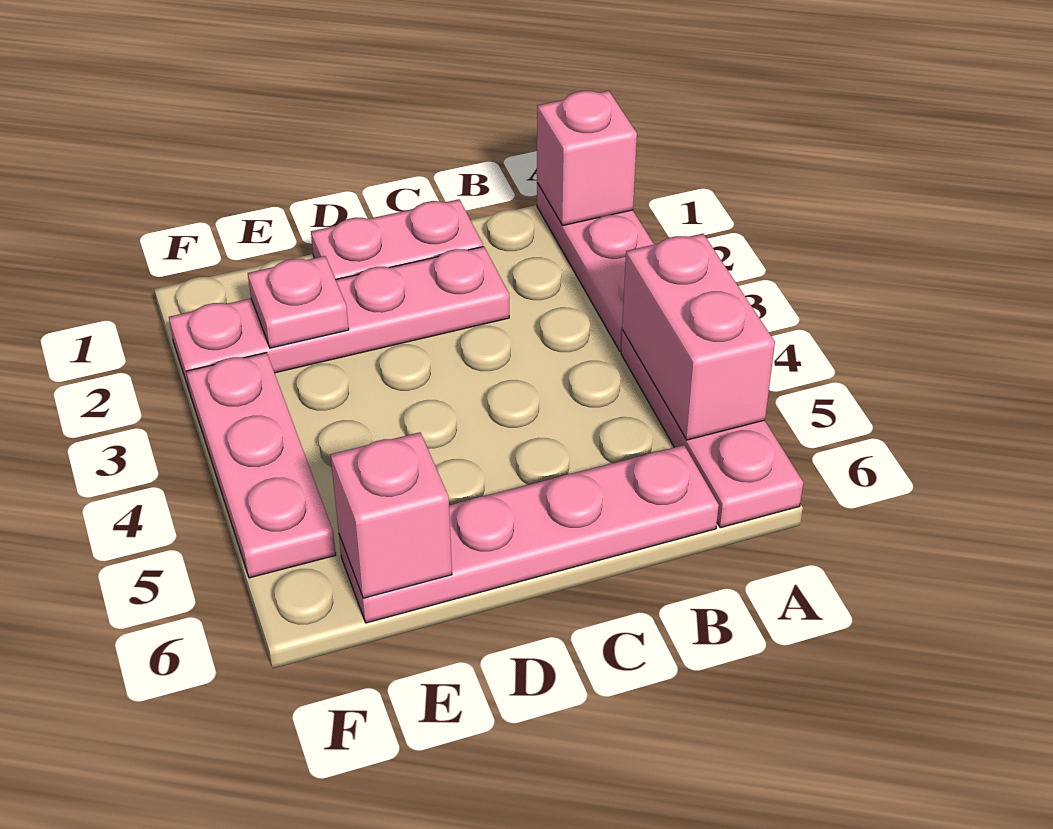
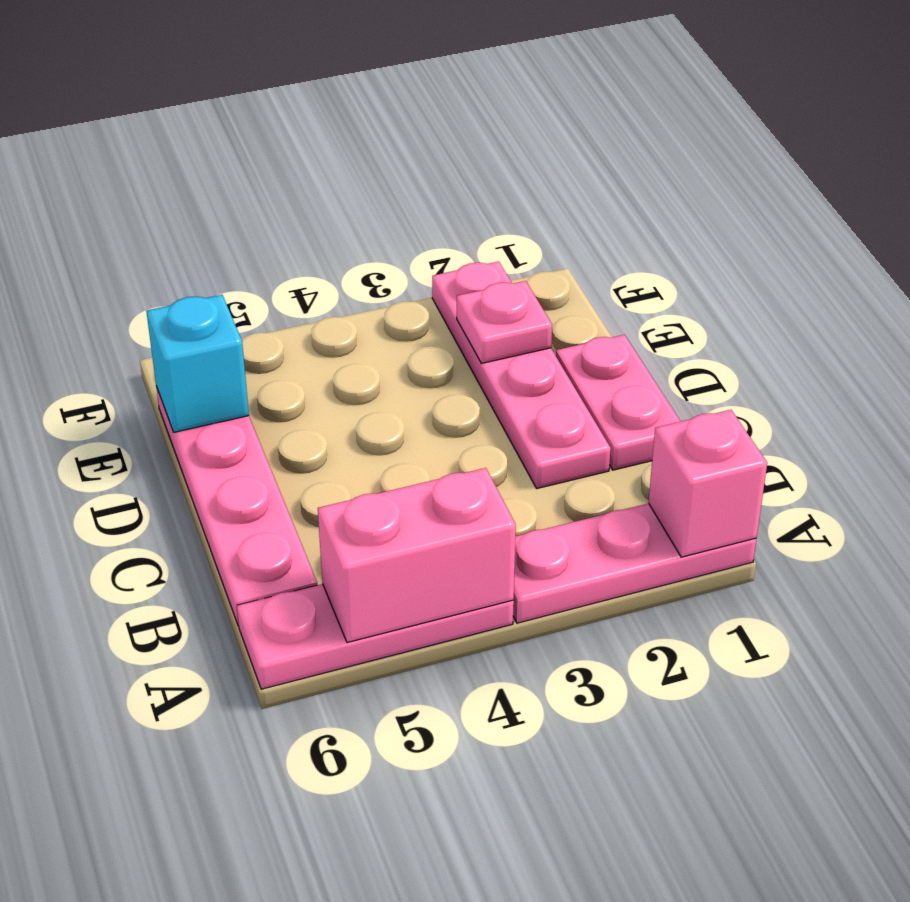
pink brick E6 level 2 -> cyan brick E6 level 2
pink plate F3:F5 level 1 -> none

